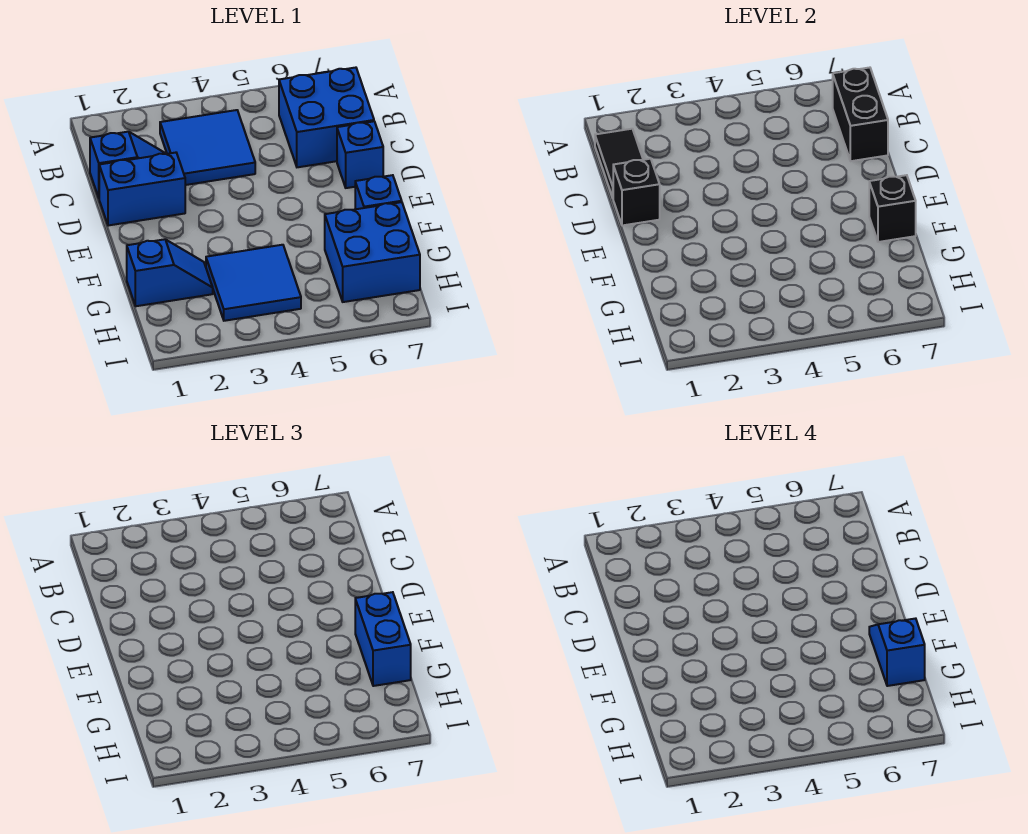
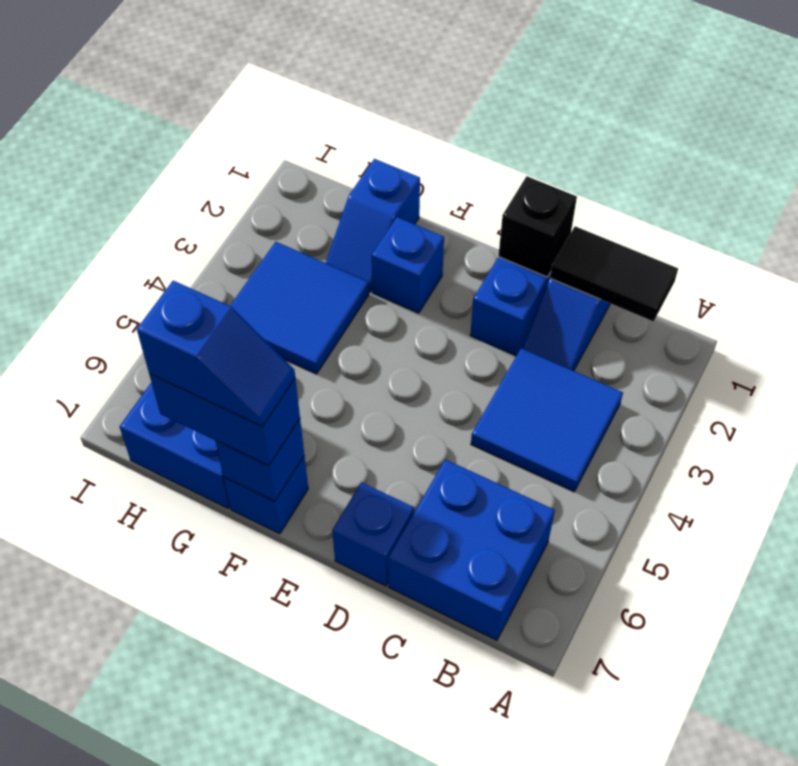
black brick B7:C7 level 2 -> none
none -> blue brick F2 level 1
black brick F7 level 2 -> blue brick F7 level 2

